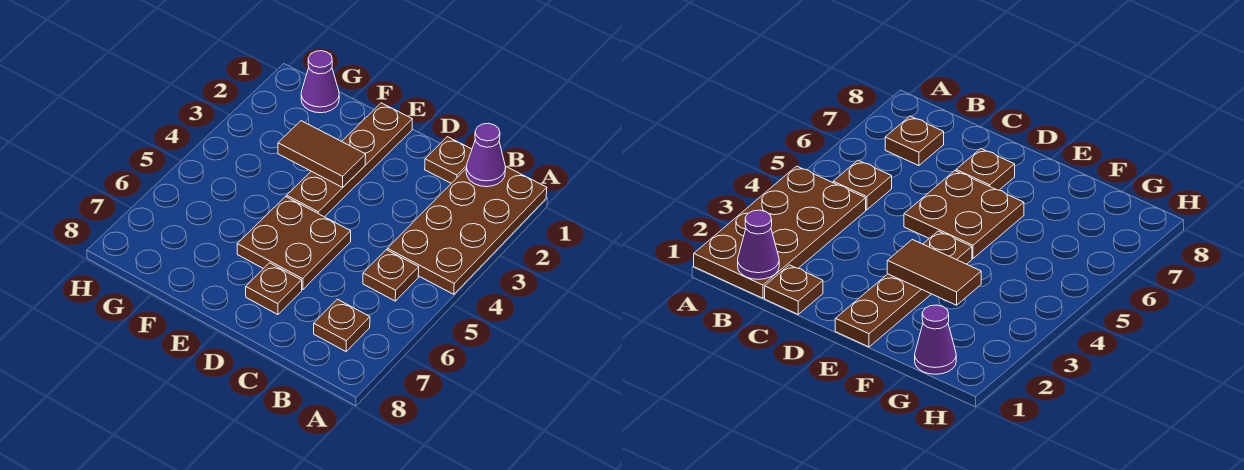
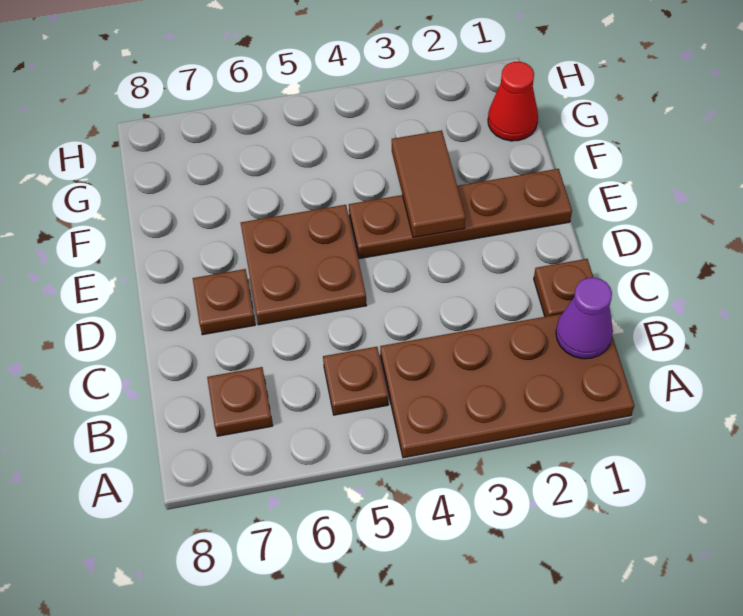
purple cone G1 level 1 -> red cone G1 level 1

